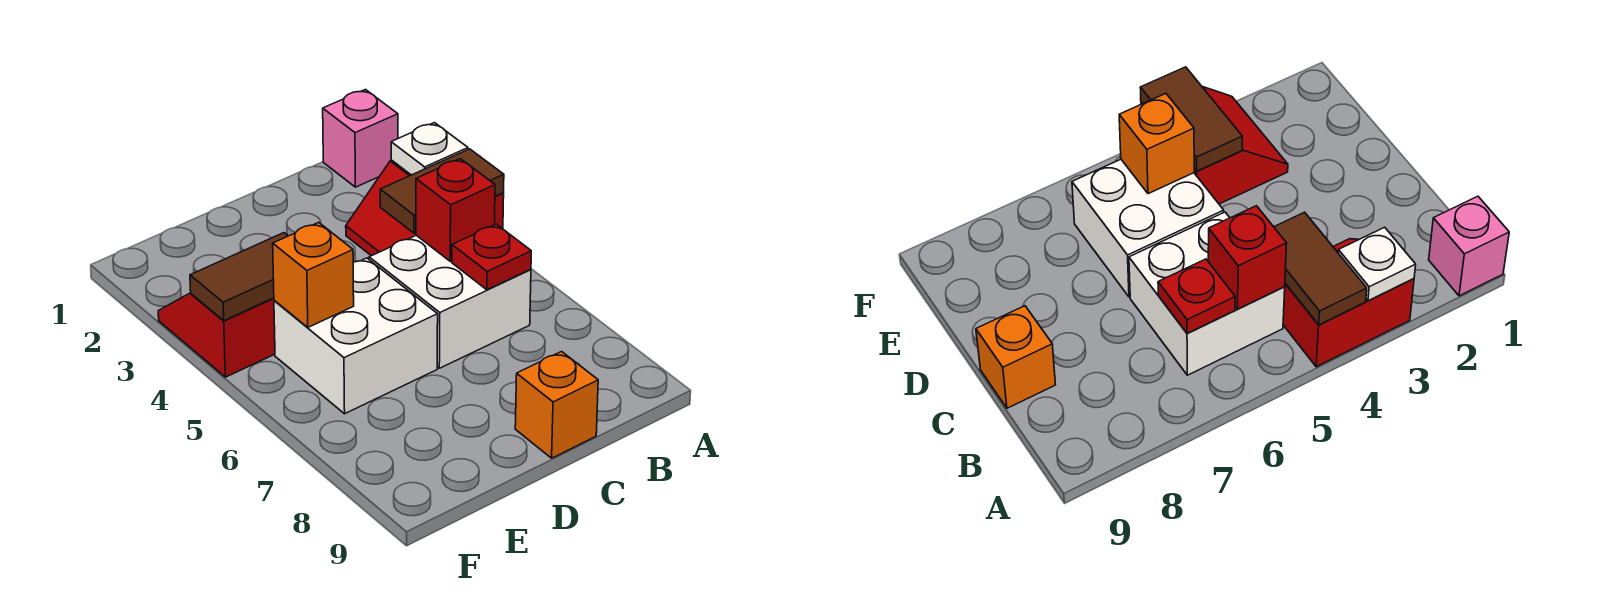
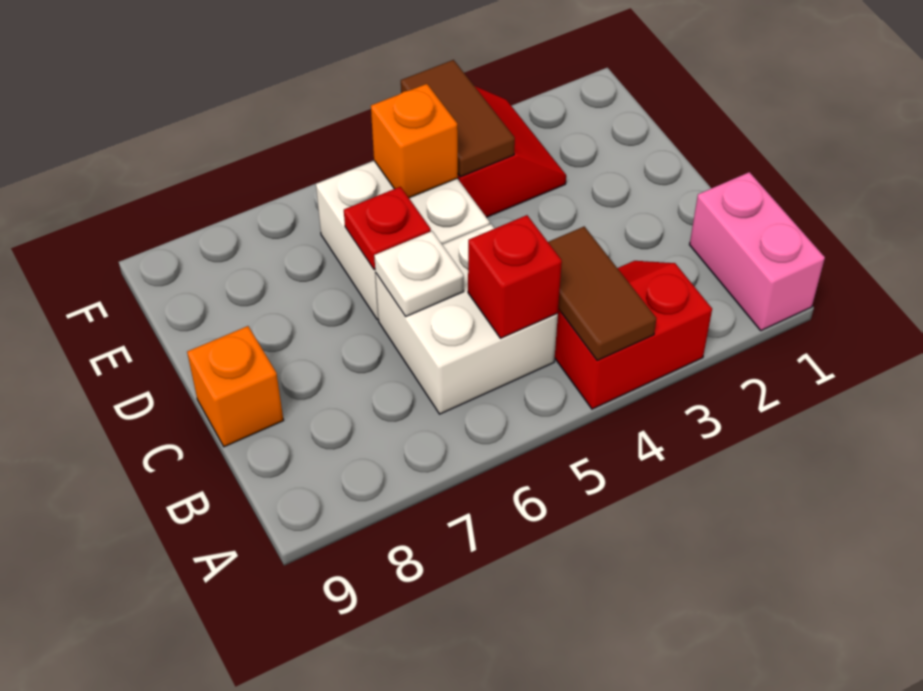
pink brick A1 level 1 -> pink brick A1:B1 level 1
white plate A3 level 2 -> white plate C6 level 2
red plate B6 level 2 -> red plate D6 level 2

